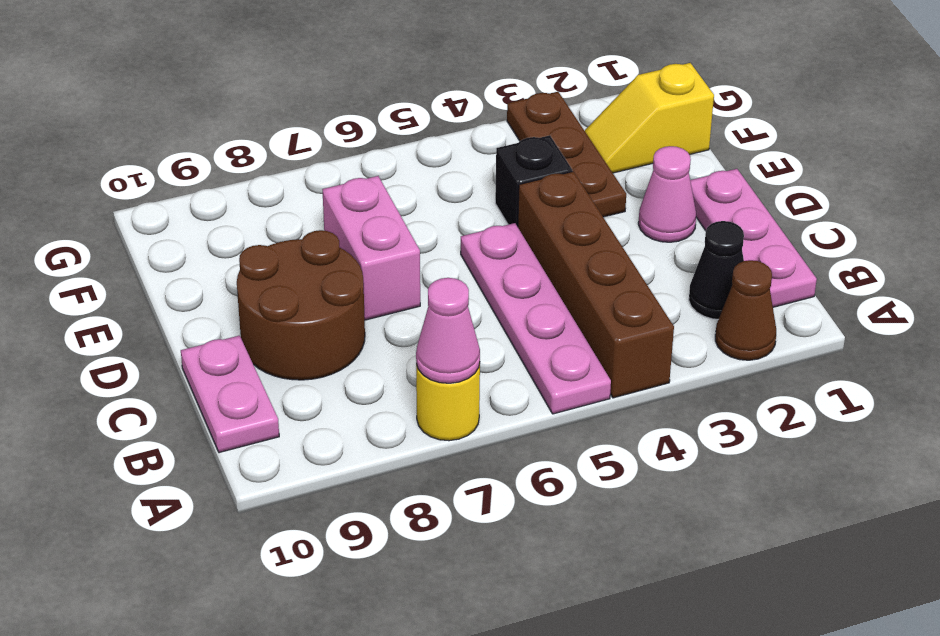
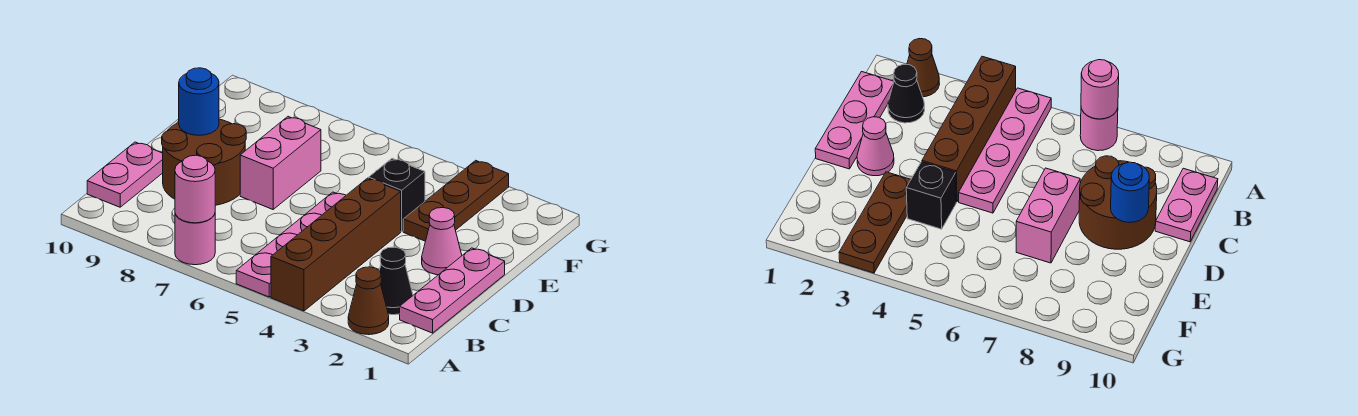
yellow round brick A7 level 1 -> pink round brick A7 level 1
pink cone A7 level 2 -> pink round brick A7 level 2
none -> blue round brick D9 level 2
yellow slope F1:F2 level 1 top 1 -> none

